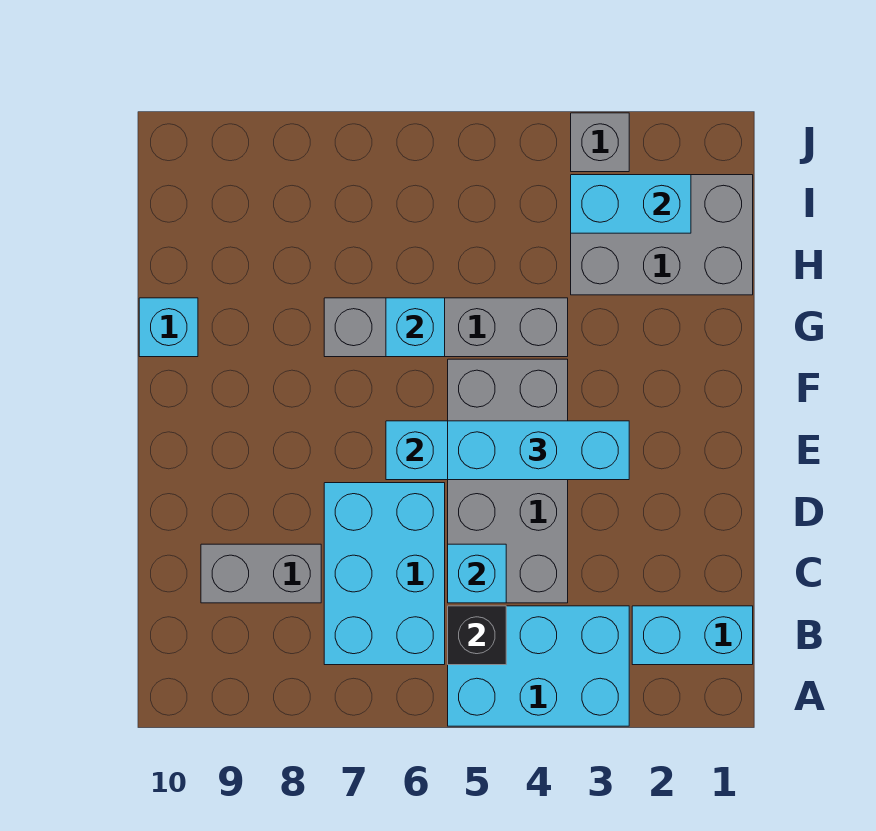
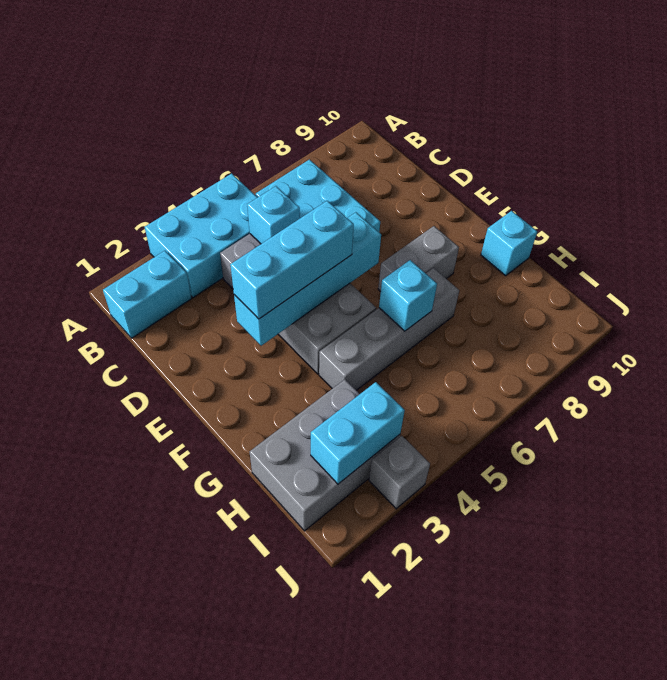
black brick B5 level 2 -> none
grey brick C8:C9 level 1 -> grey brick F7:F8 level 1

